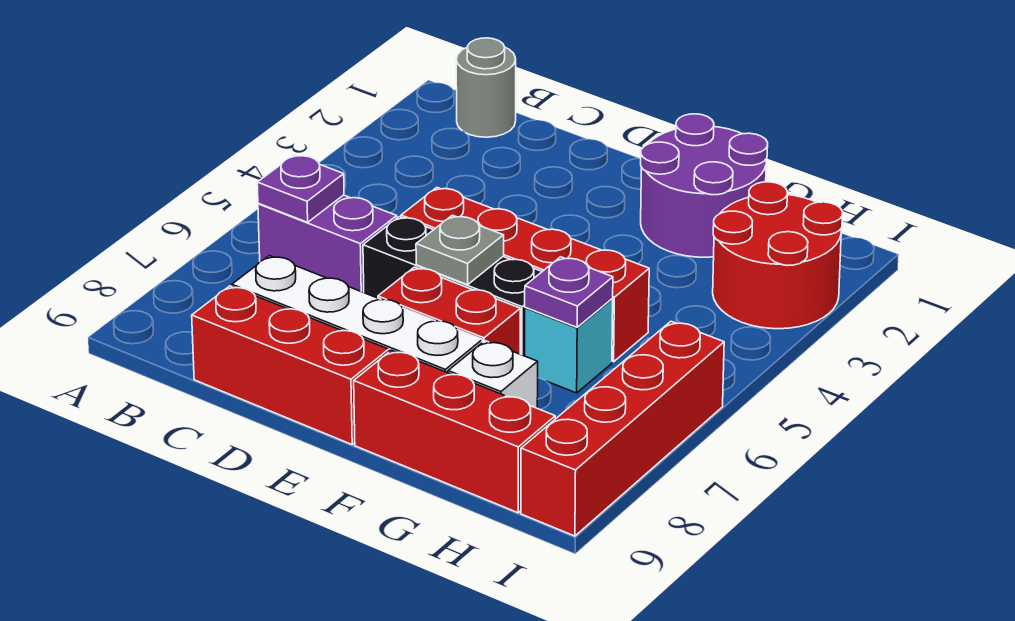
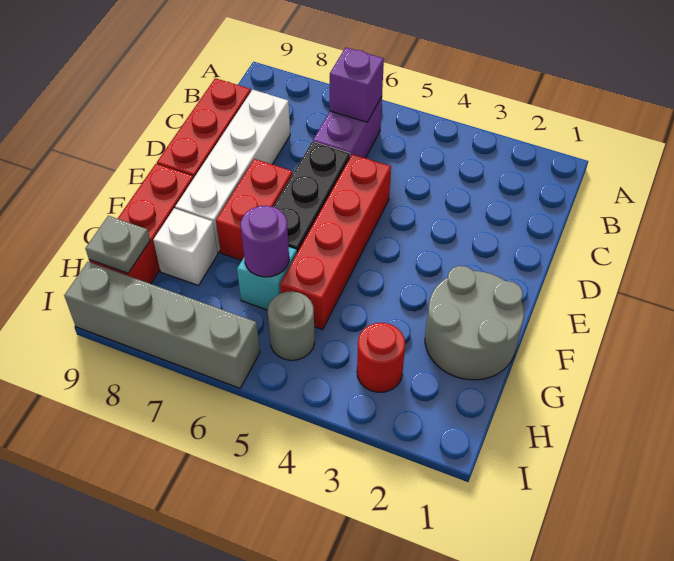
grey round brick B1 level 1 -> grey round brick H5 level 1
purple plate B6 level 2 -> purple brick B6 level 2
grey plate E6 level 2 -> grey plate H9 level 2
purple round brick F1:G2 level 1 -> grey round brick F1:G2 level 1
purple plate G6 level 2 -> purple round brick G6 level 2
red round brick H2:I3 level 1 -> red round brick H3 level 1
red brick I6:I9 level 1 -> grey brick I6:I9 level 1

